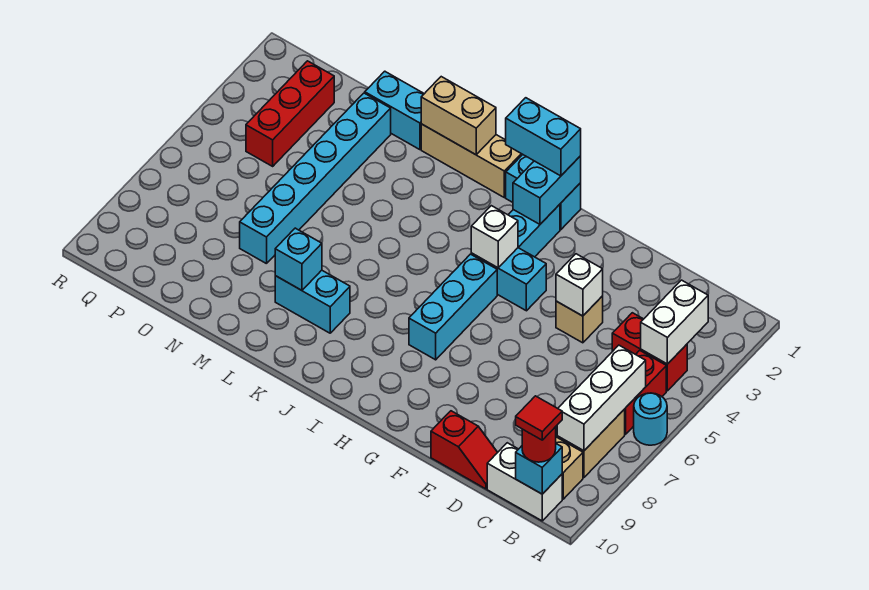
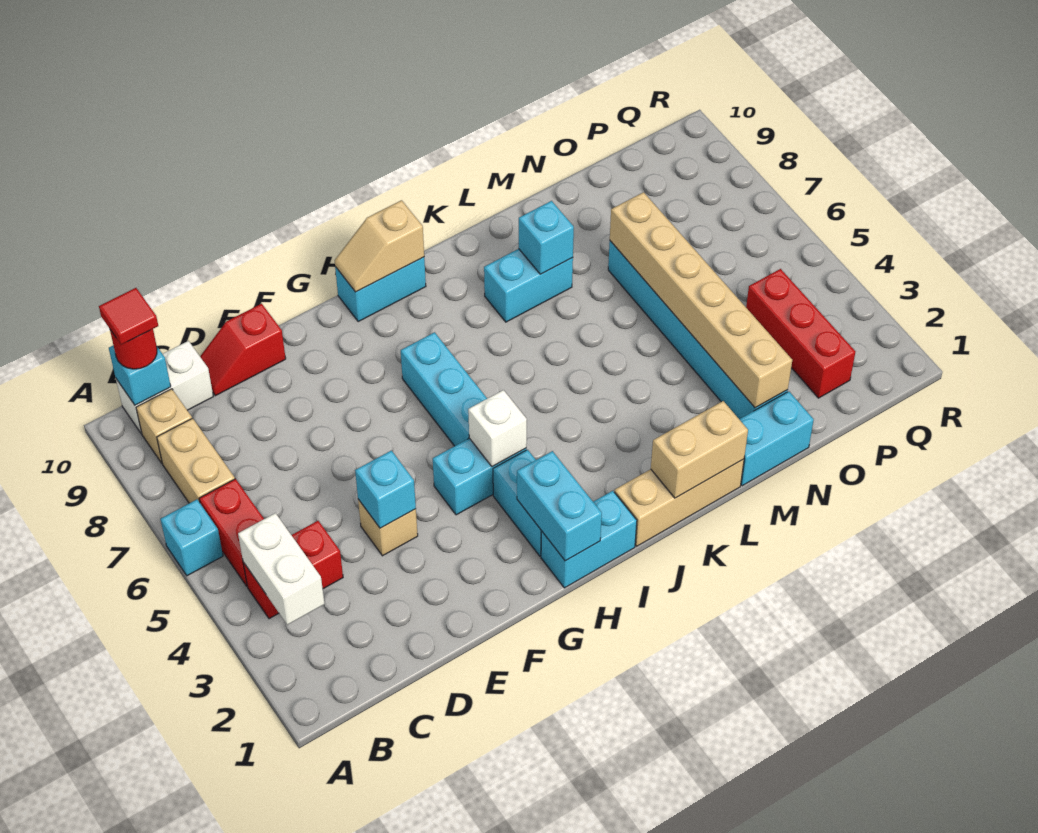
cyan round brick A6 level 1 -> cyan brick A6 level 1
white brick B6:B8 level 2 -> none
white brick E4 level 2 -> cyan brick E4 level 2
cyan brick H1:I1 level 3 -> cyan brick H10:I10 level 1
none -> tan slope H10:I10 level 2 top I
none -> tan brick N2:N7 level 2

